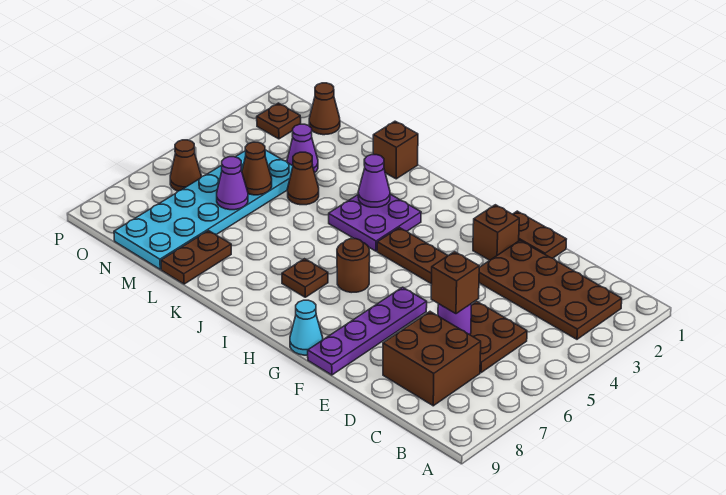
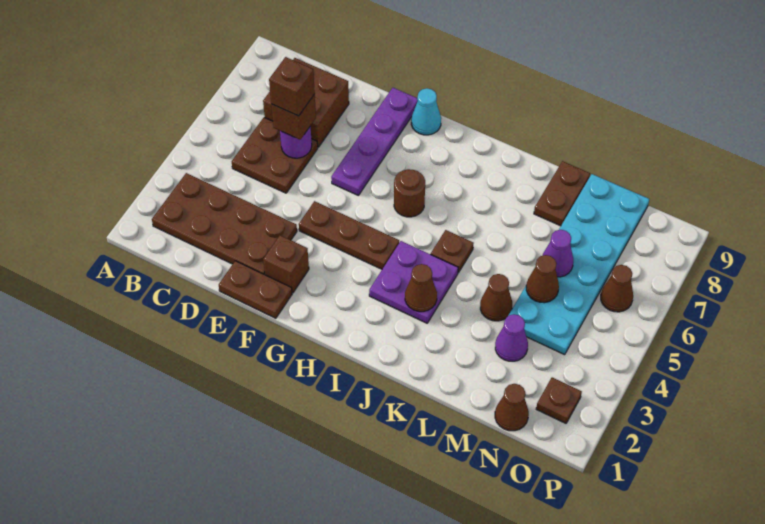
brown plate I7 level 1 -> brown plate J5 level 1
purple cone J3 level 2 -> brown cone J3 level 2
brown brick K1 level 1 -> brown brick D6 level 4

